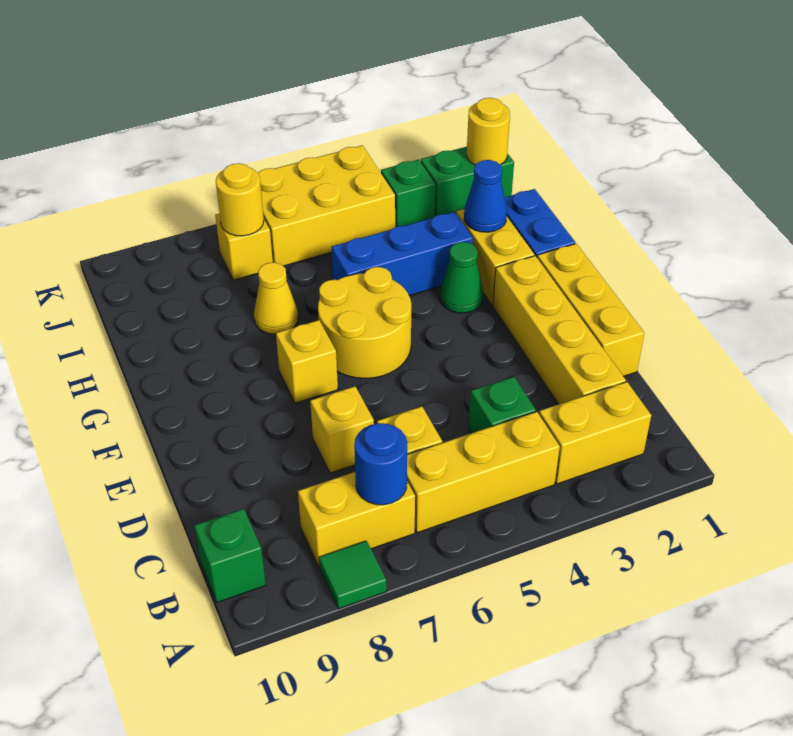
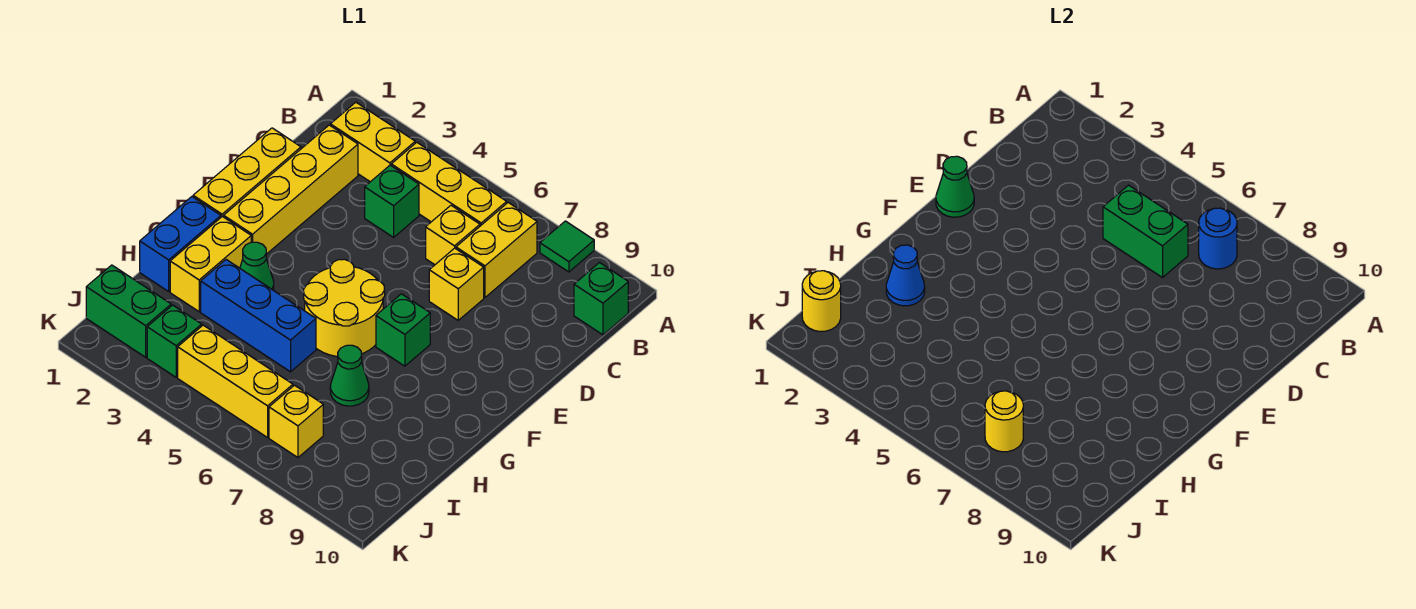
yellow brick B7:B8 level 1 -> yellow brick B7:C7 level 1
none -> green brick C5:C6 level 2
none -> green cone E1 level 2
yellow brick F7 level 1 -> green brick F7 level 1
yellow cone H7 level 1 -> green cone H7 level 1
yellow brick J4:K6 level 1 -> yellow brick J4:J6 level 1

